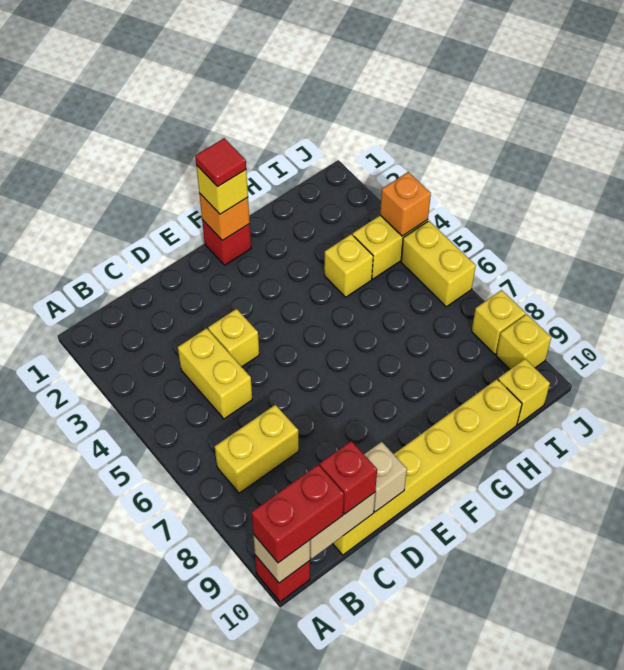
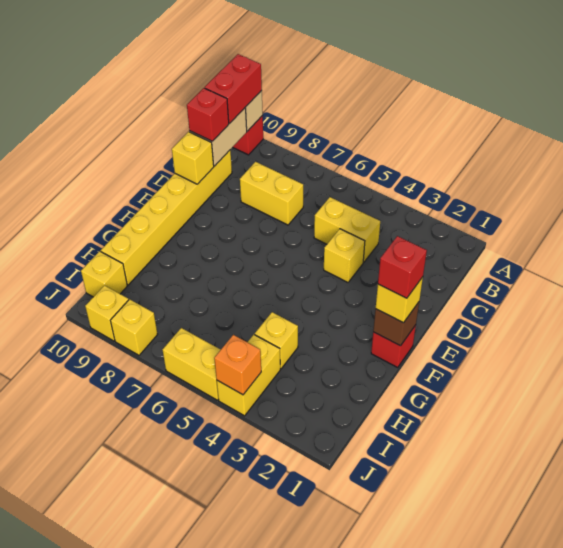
yellow brick B7:C7 level 1 -> yellow brick C7:C8 level 1
tan brick D10 level 2 -> yellow brick D10 level 2
orange brick F1 level 2 -> brown brick F1 level 2
red tile F1 level 4 -> red brick F1 level 4

